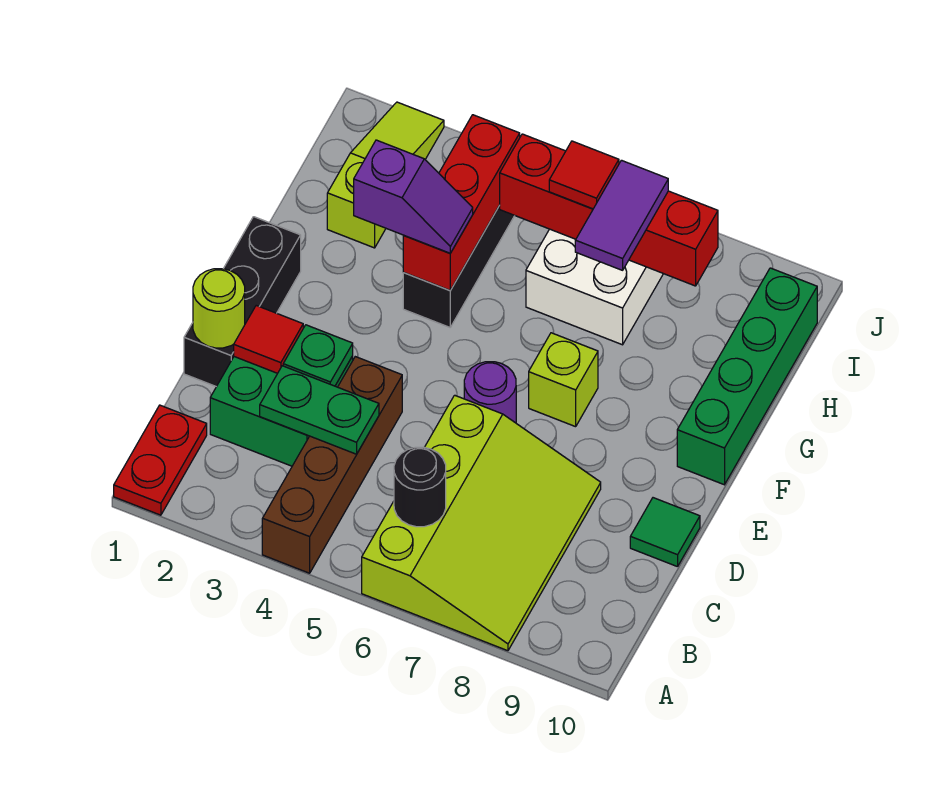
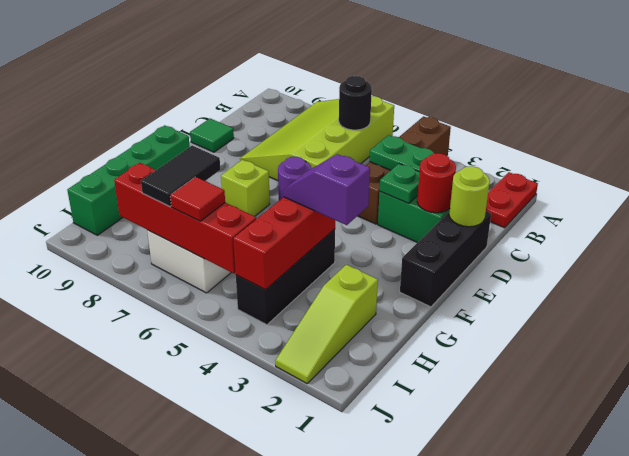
red tile D2 level 2 -> red round brick D2 level 2
purple tile H7:I7 level 3 -> black tile H7:I7 level 3

